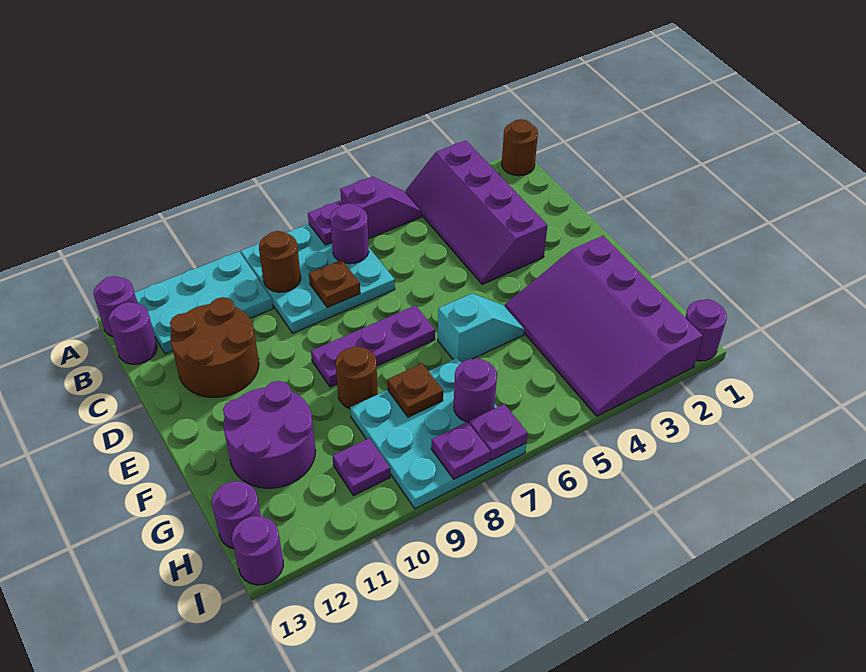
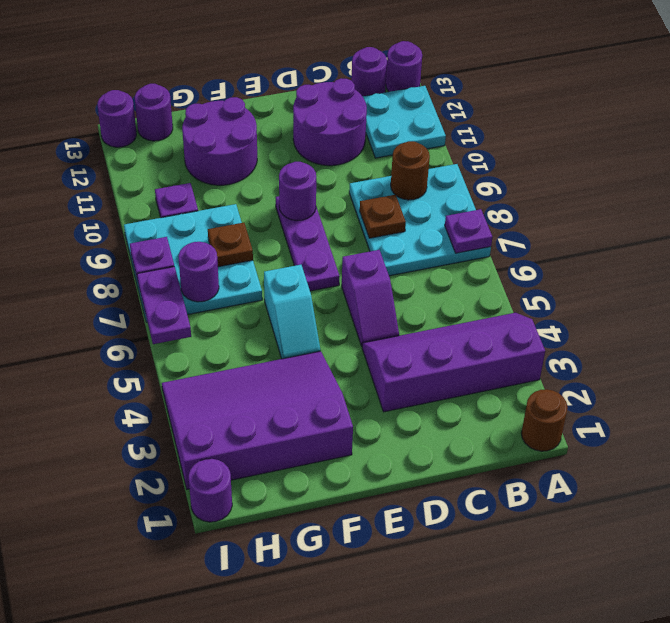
purple slope A5:A6 level 1 top 6 -> purple slope D5:D6 level 1 top 6
cyan plate A10:B12 level 1 -> cyan plate A11:B12 level 1
purple round brick B7 level 2 -> purple round brick E9 level 2
brown round brick C11:D12 level 1 -> purple round brick C11:D12 level 1
brown round brick F9 level 1 -> none
purple plate I7 level 2 -> purple plate I6:I7 level 2

